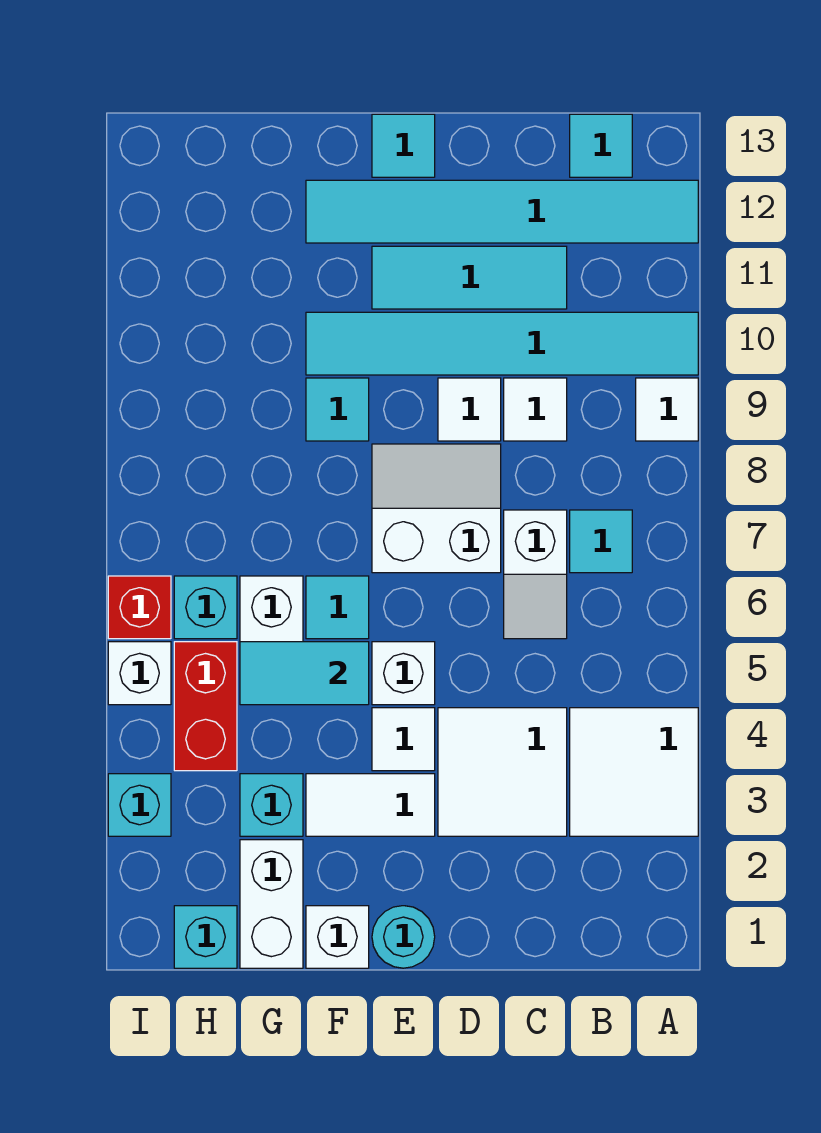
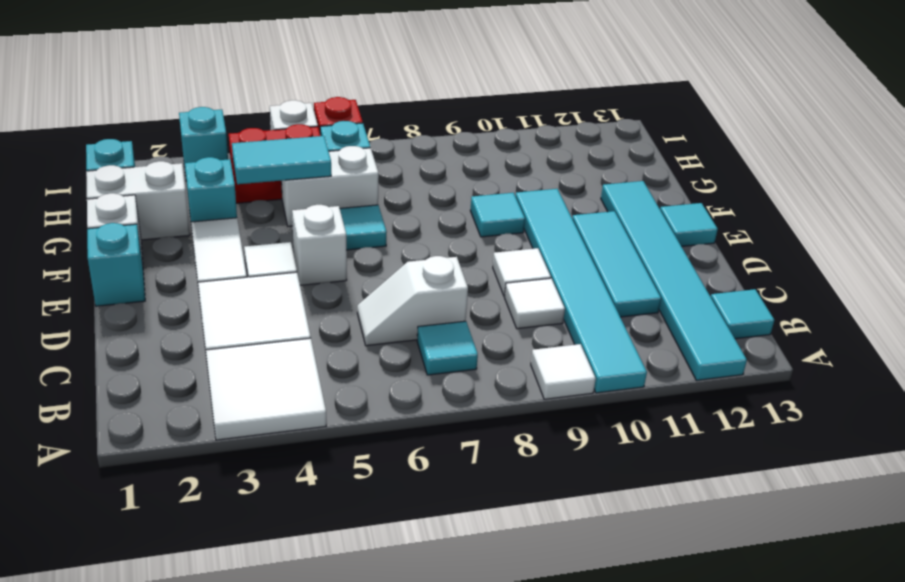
white slope D7:E8 level 1 top 7 -> none
cyan round brick E1 level 1 -> cyan brick E1 level 1
cyan tile F5:G5 level 2 -> cyan tile G4:G5 level 2

